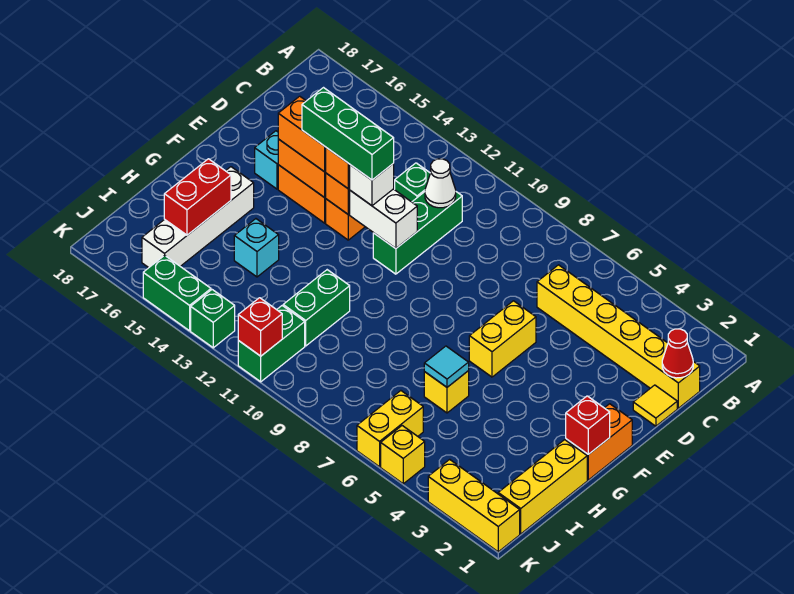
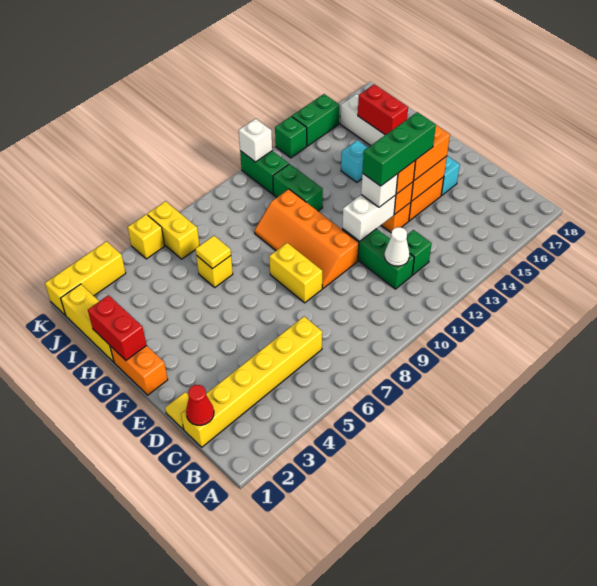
yellow brick E6:F6 level 1 -> yellow brick E8:F8 level 1
none -> orange slope E9:H10 level 1 top 10
red brick G1 level 2 -> red brick G1:H1 level 2
cyan tile H6 level 2 -> yellow tile H6 level 2
red brick K11 level 2 -> white brick K11 level 2

